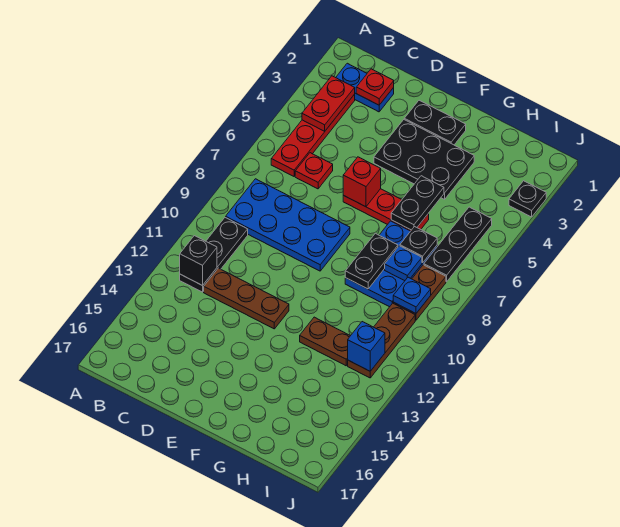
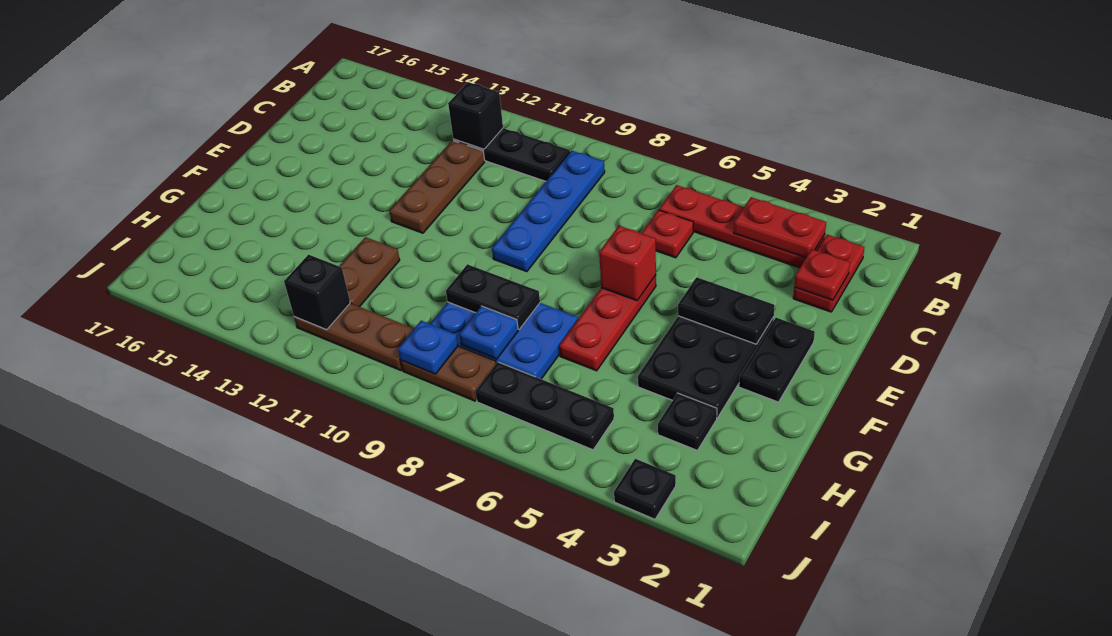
blue plate B2:C2 level 1 -> red plate B2:C2 level 1
blue plate B8:E9 level 1 -> blue plate B9:E9 level 1
black plate G5:G6 level 2 -> black plate E3:E4 level 2
black plate H7 level 2 -> black plate H3 level 1
blue brick I12 level 2 -> black brick I12 level 2

